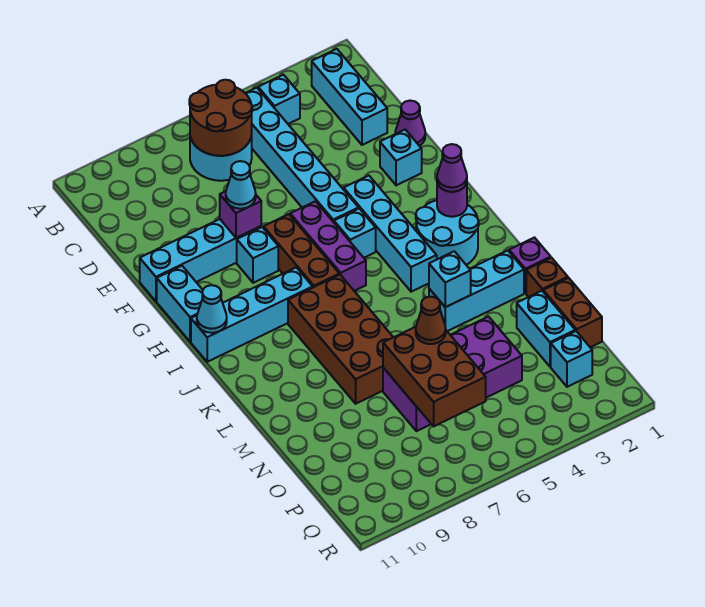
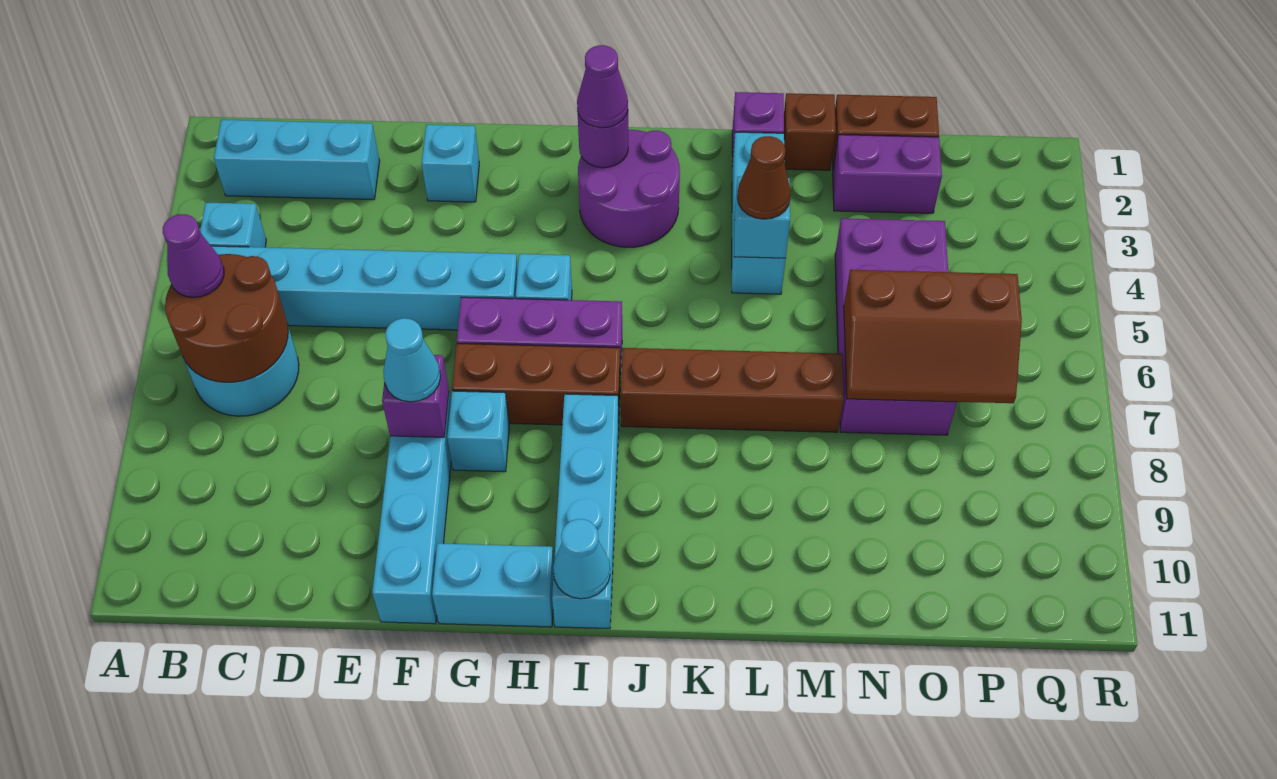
purple cone E1 level 1 -> purple cone B6 level 3
cyan brick G4:J4 level 1 -> none
cyan round brick I2:J3 level 1 -> purple round brick I2:J3 level 1
brown brick J7:M8 level 1 -> brown brick J7:M7 level 1
cyan brick N2:O2 level 1 -> purple brick N2:O2 level 1
brown brick N6:P7 level 2 -> brown slope N6:P7 level 2 top 6
brown cone N6 level 3 -> brown cone L4 level 3
cyan brick P2 level 1 -> none

